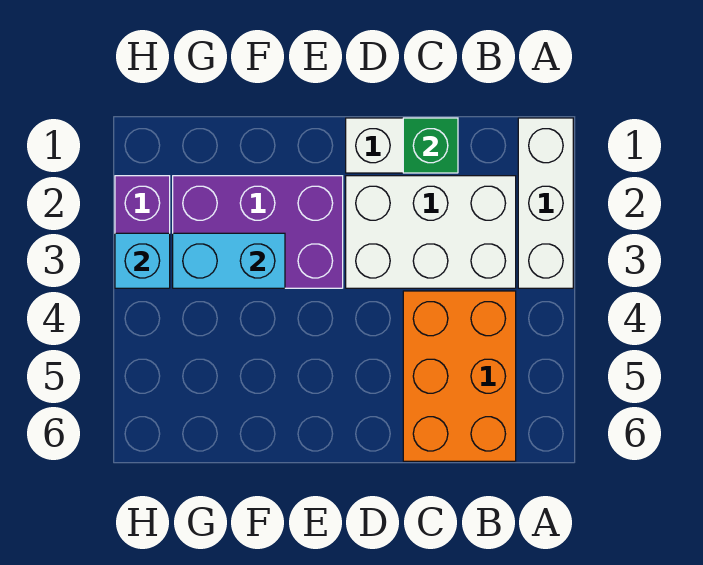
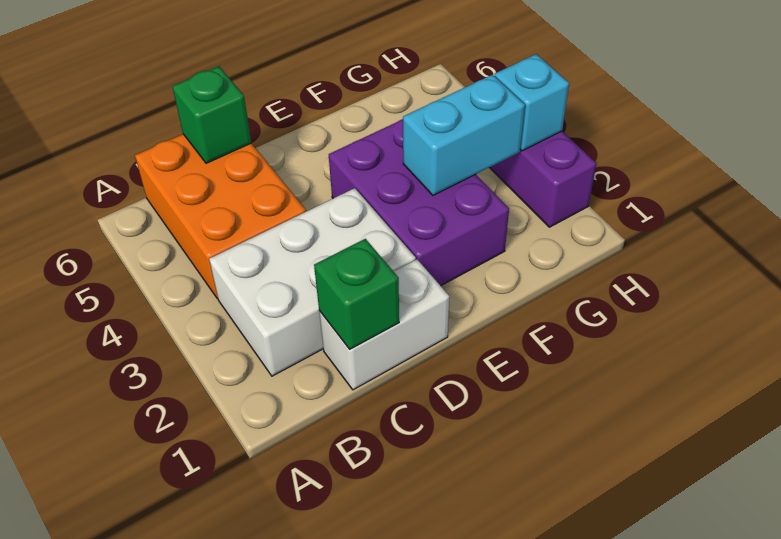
white brick A1:A3 level 1 -> none
none -> green brick C6 level 2
purple brick E2:G3 level 1 -> purple brick E2:F4 level 1

